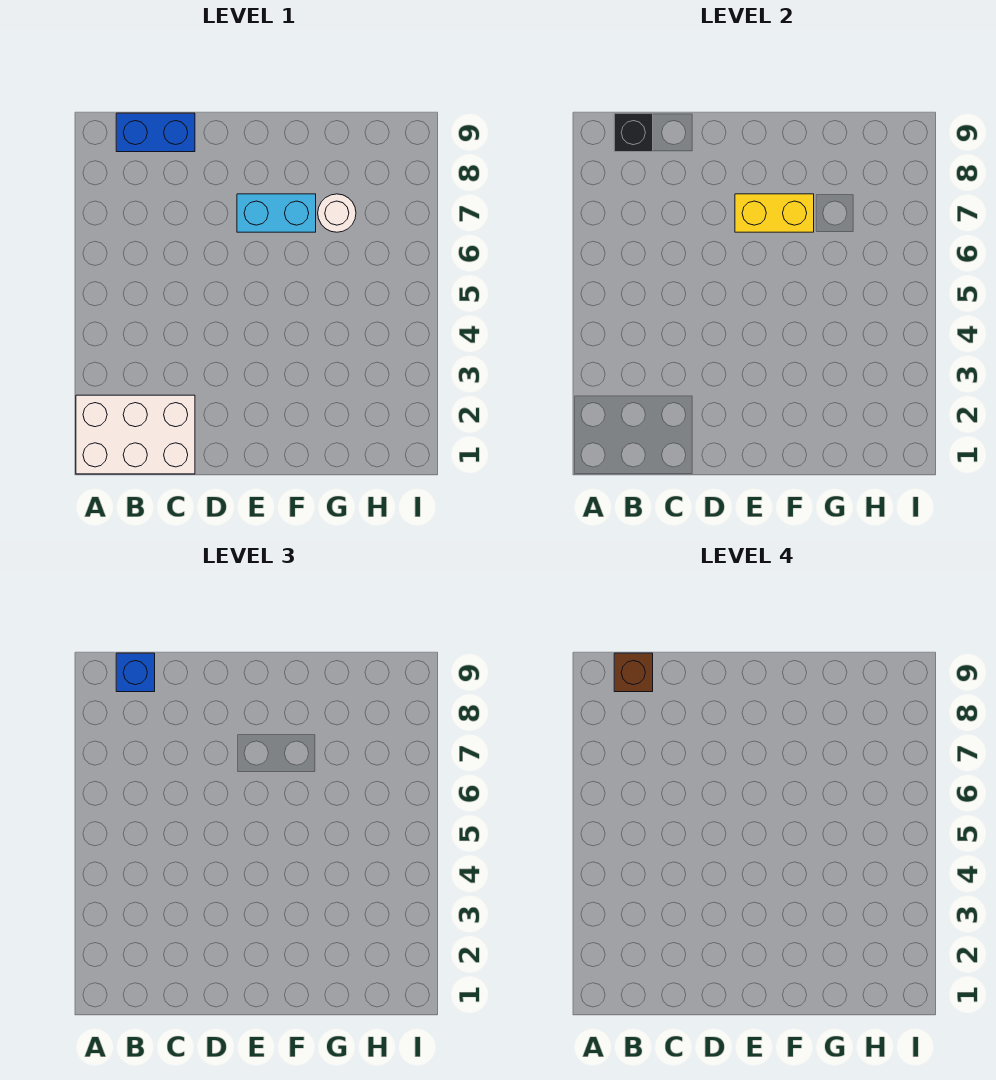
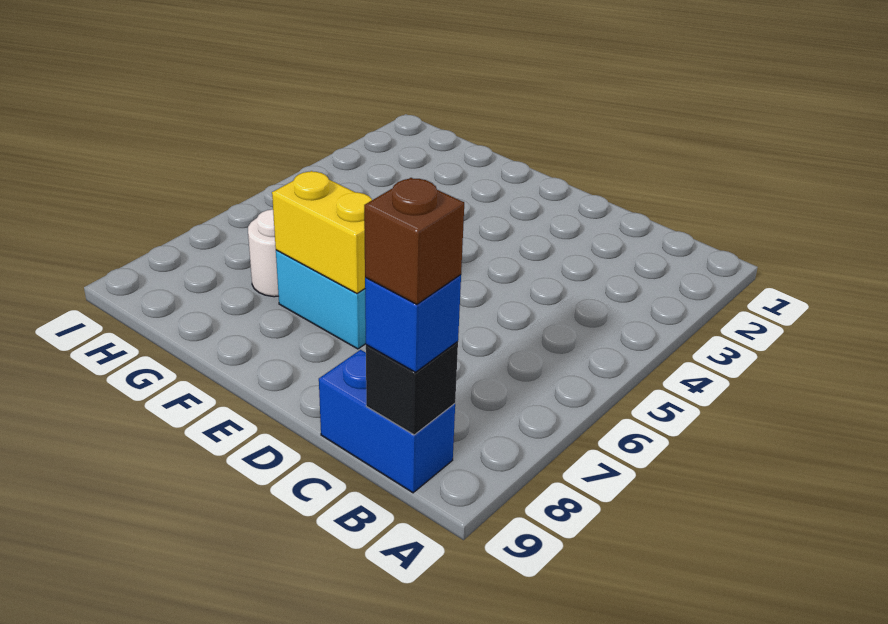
white brick A1:C2 level 1 -> none

